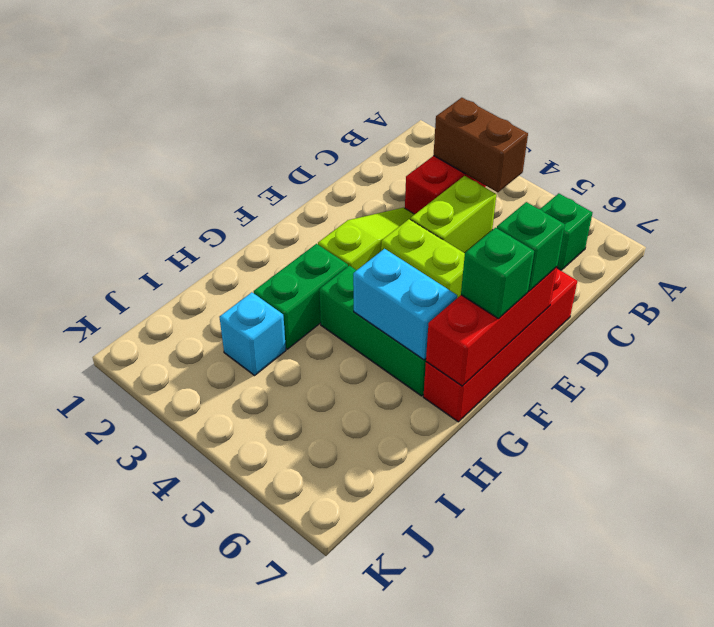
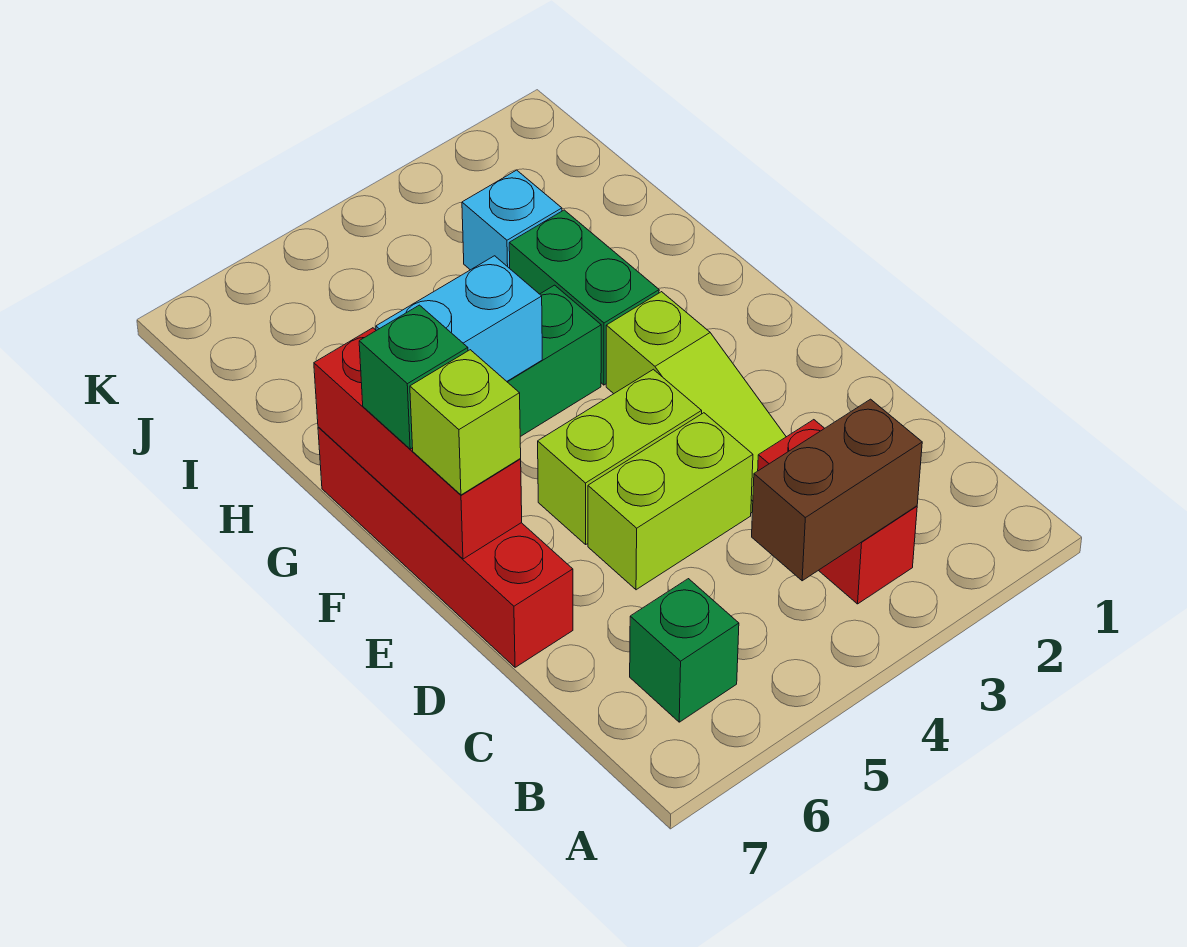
lime brick C4:D4 level 1 -> lime brick D4:D5 level 1
green brick E7 level 3 -> lime brick E7 level 3

